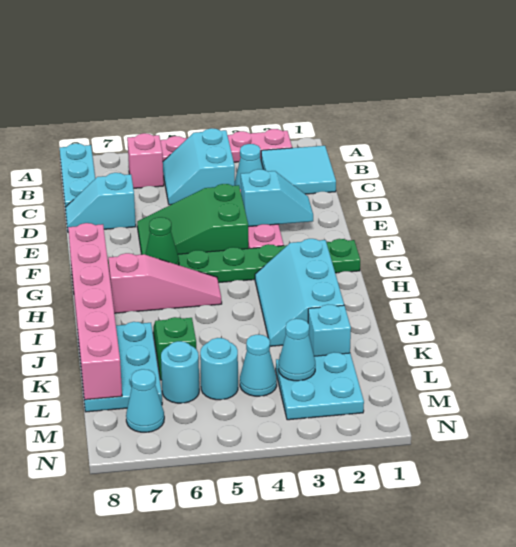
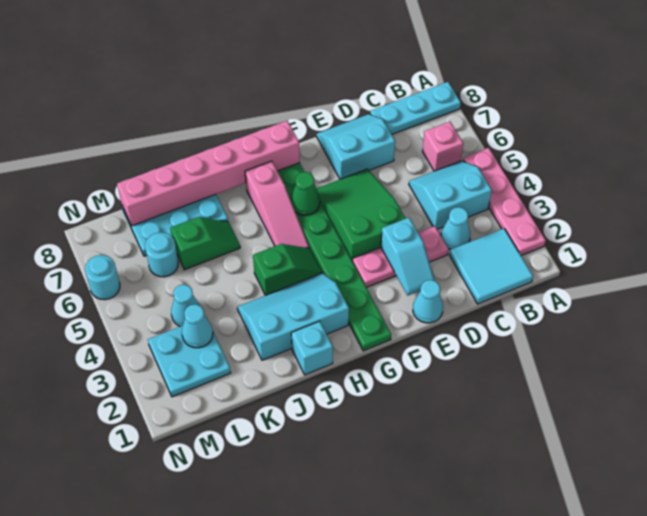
cyan slope D7:D8 level 1 top 7 -> cyan slope D7:E8 level 1 top 7
none -> green slope H4:I4 level 1 top I
cyan brick K2 level 1 -> cyan brick I1 level 1
cyan round brick L5 level 1 -> cyan round brick N6 level 1
cyan cone M7 level 1 -> cyan cone E1 level 1

